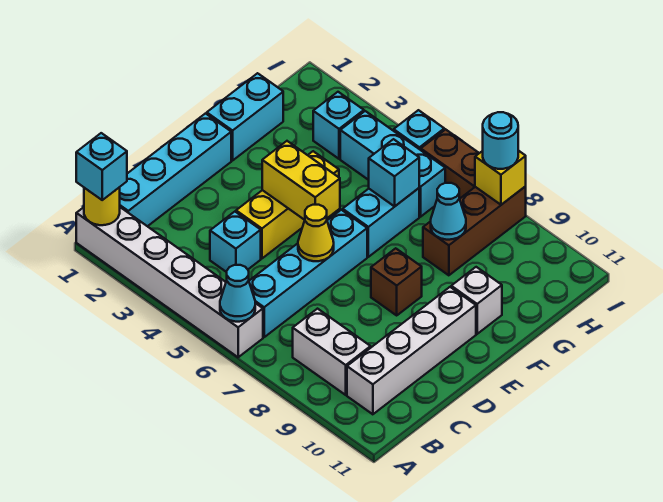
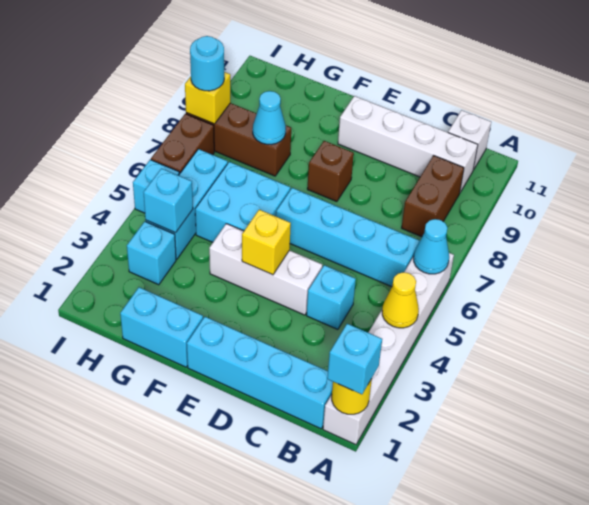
white brick B8:B9 level 1 -> brown brick B8:B9 level 1
yellow brick D4:F4 level 1 -> white brick D4:F4 level 1
yellow cone D6 level 2 -> yellow cone A4 level 2
yellow brick E4:E5 level 2 -> yellow brick E4 level 2
cyan brick F6:G6 level 1 -> cyan brick F5:G6 level 1
white brick F10 level 1 -> white brick B11 level 1
cyan brick G6 level 2 -> cyan brick H4 level 2

